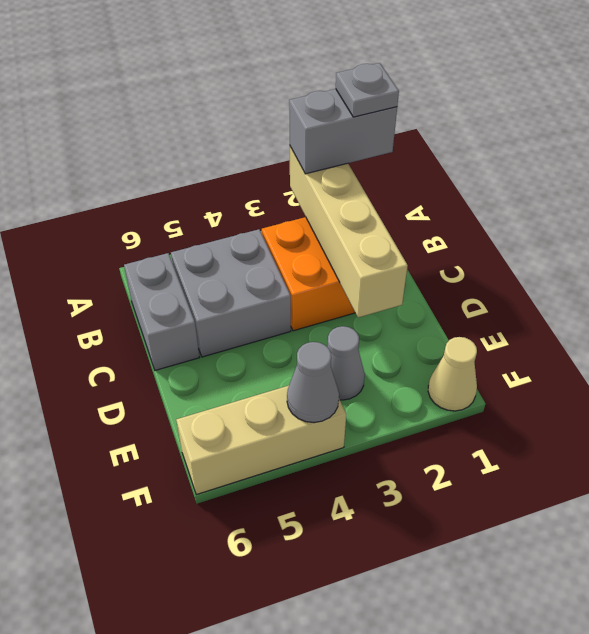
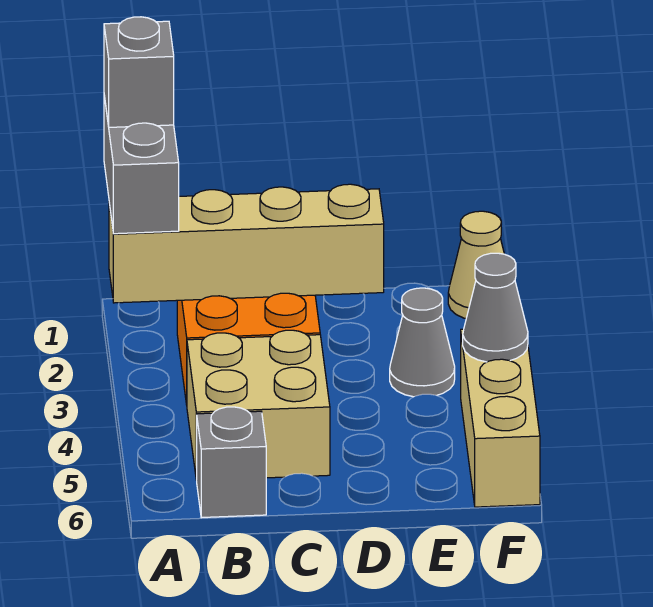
grey plate A1 level 4 -> grey brick A1 level 4
grey brick B4:C5 level 1 -> tan brick B4:C5 level 1
grey brick B6:C6 level 1 -> grey brick B6 level 1

